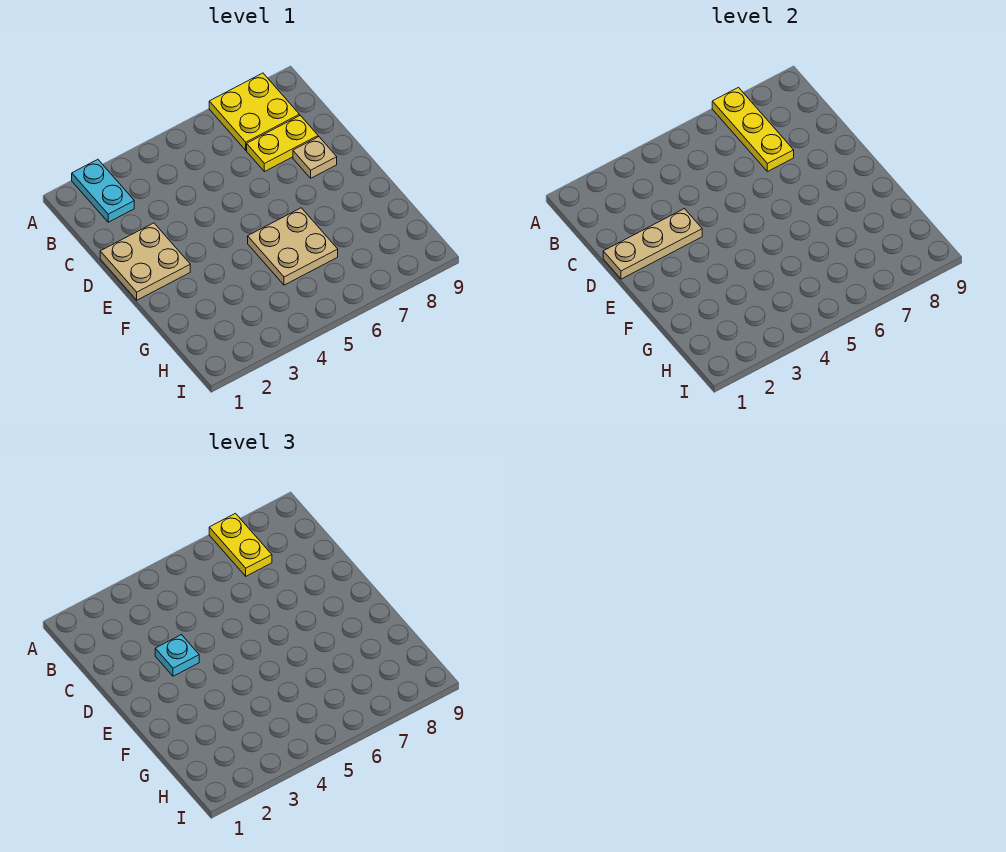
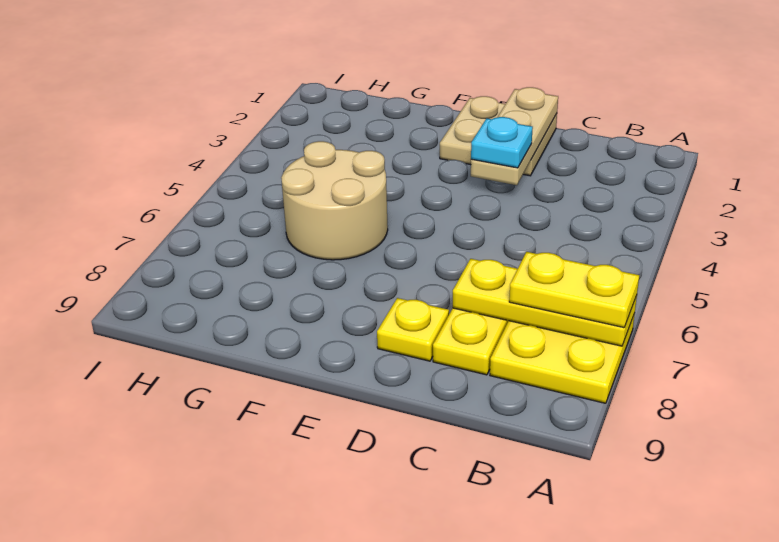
cyan plate A2:B2 level 1 -> none
tan plate D8 level 1 -> yellow plate D8 level 1
tan plate F5:G6 level 1 -> tan round brick F5:G6 level 1

